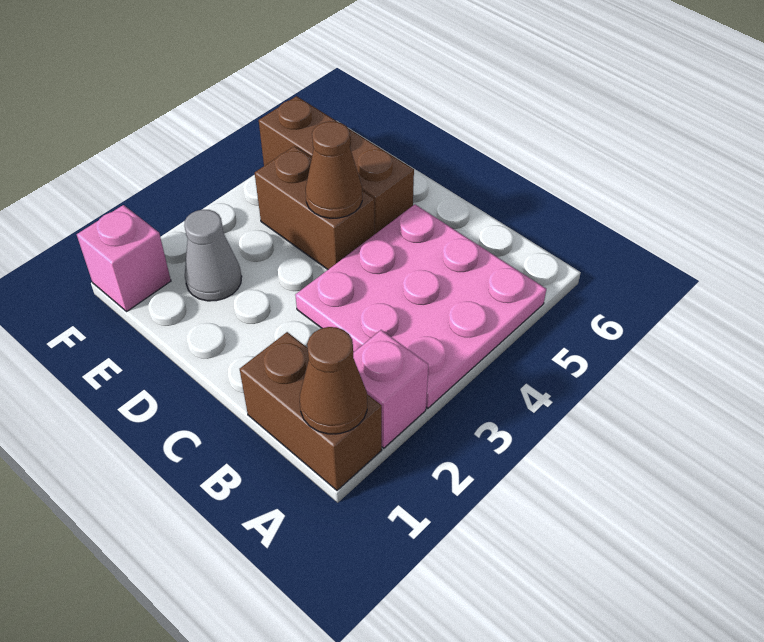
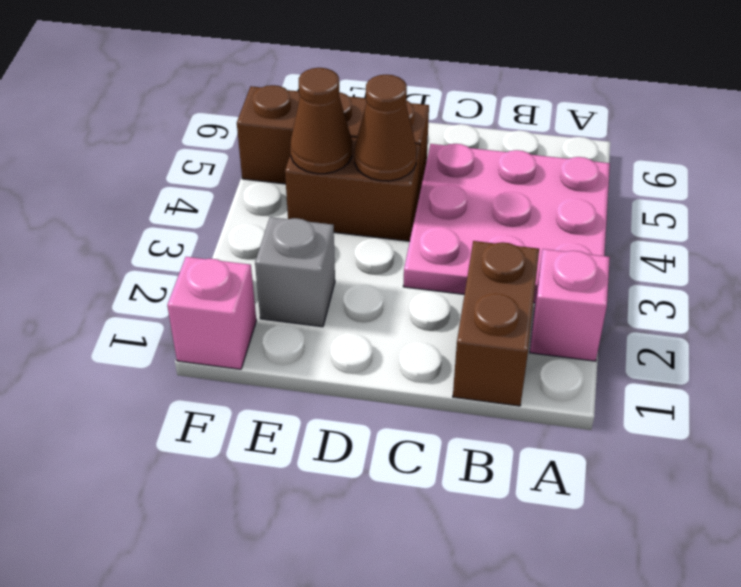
brown brick A1:B1 level 1 -> brown brick B1:B2 level 1
brown cone A1 level 2 -> brown cone E4 level 2
grey cone E2 level 1 -> grey brick E2 level 1

